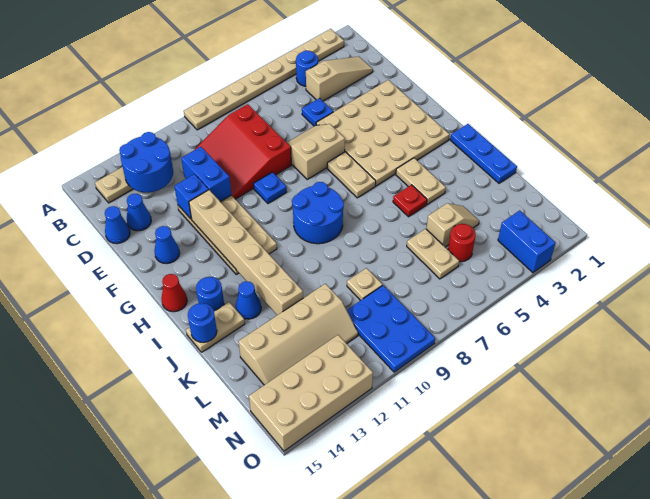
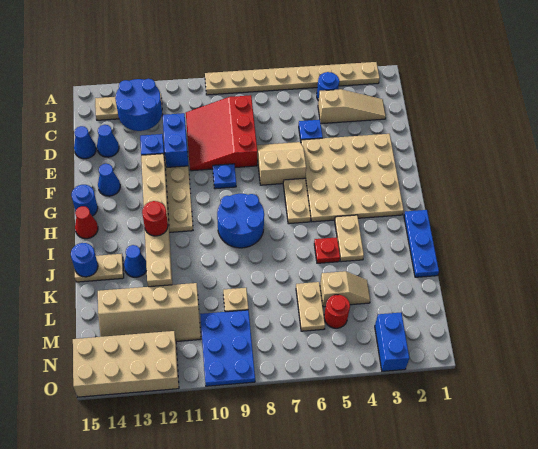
none -> red round brick I12 level 3
blue round brick I14 level 1 -> blue round brick G15 level 1

